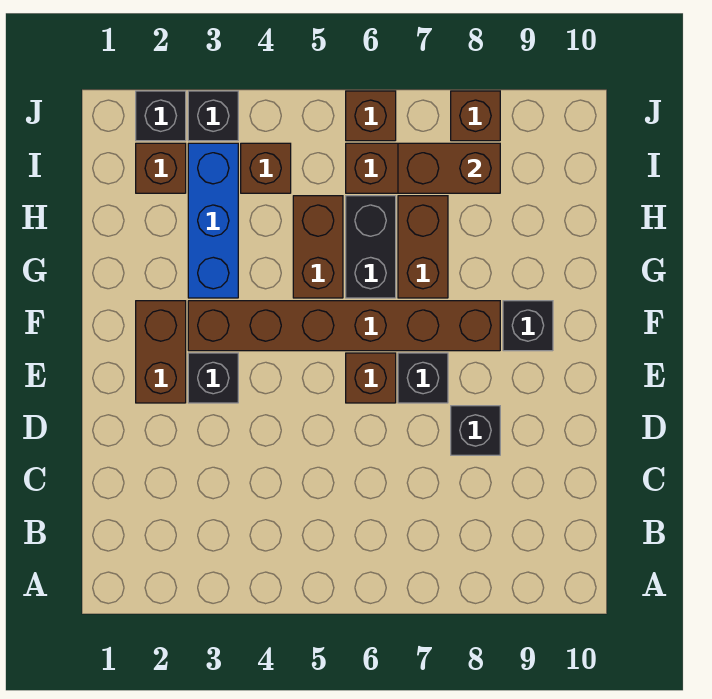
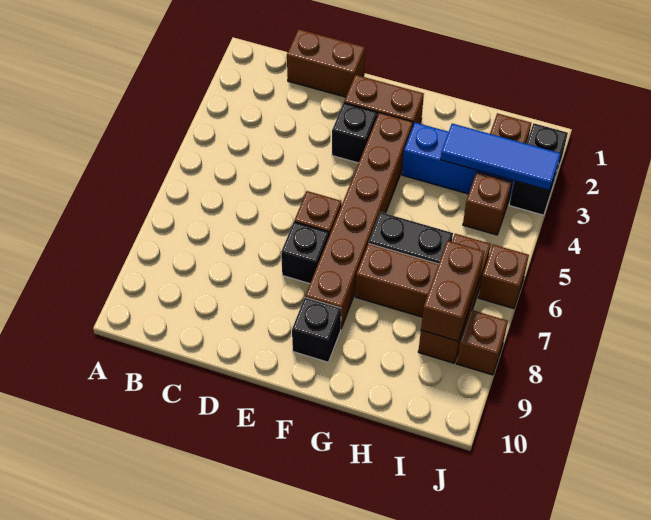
black brick D8 level 1 -> none
brown brick G5:H5 level 1 -> brown brick C1:D1 level 1
none -> blue tile H3:J3 level 2

